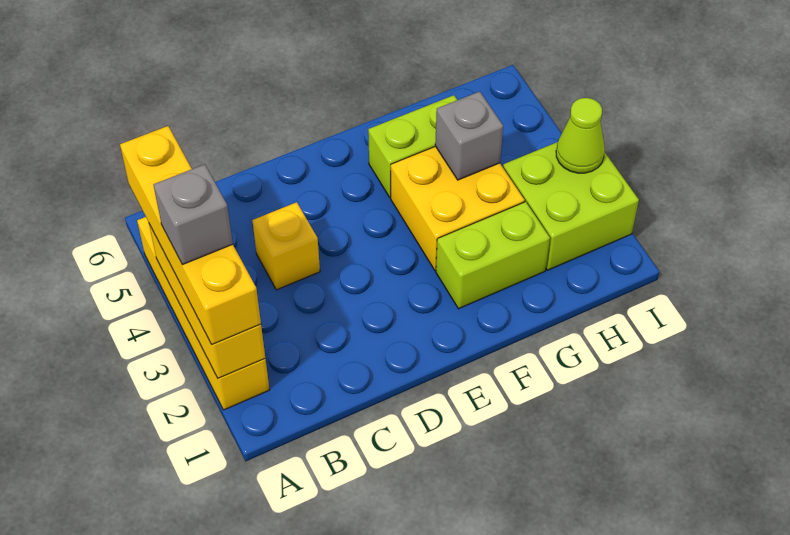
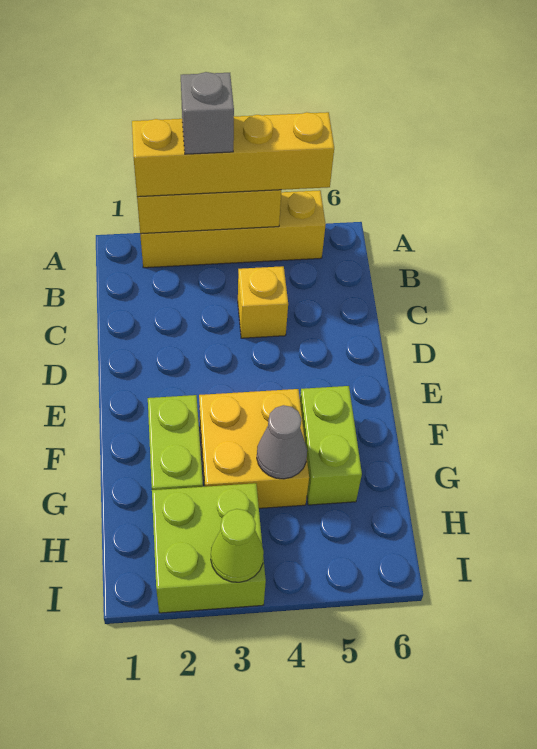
grey brick G4 level 2 -> grey cone G4 level 2

